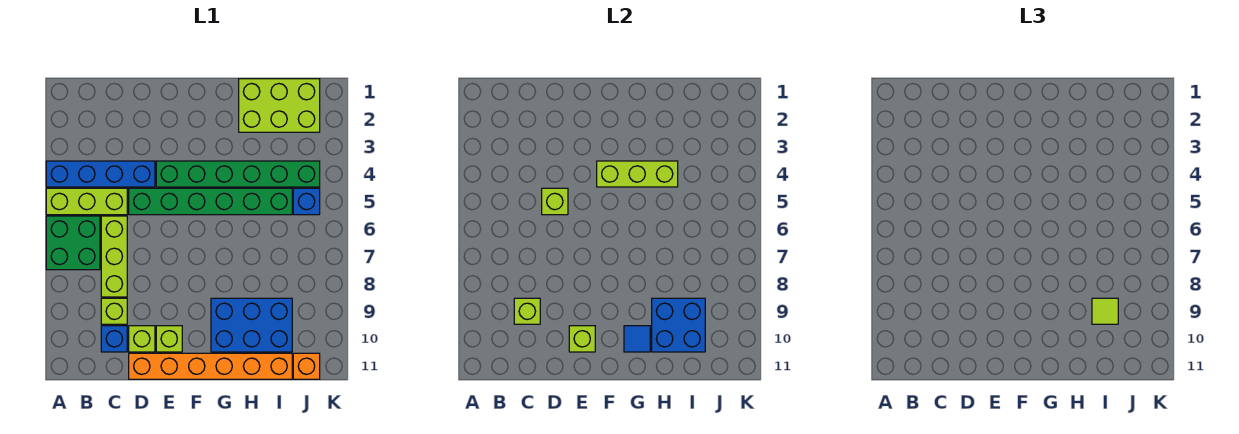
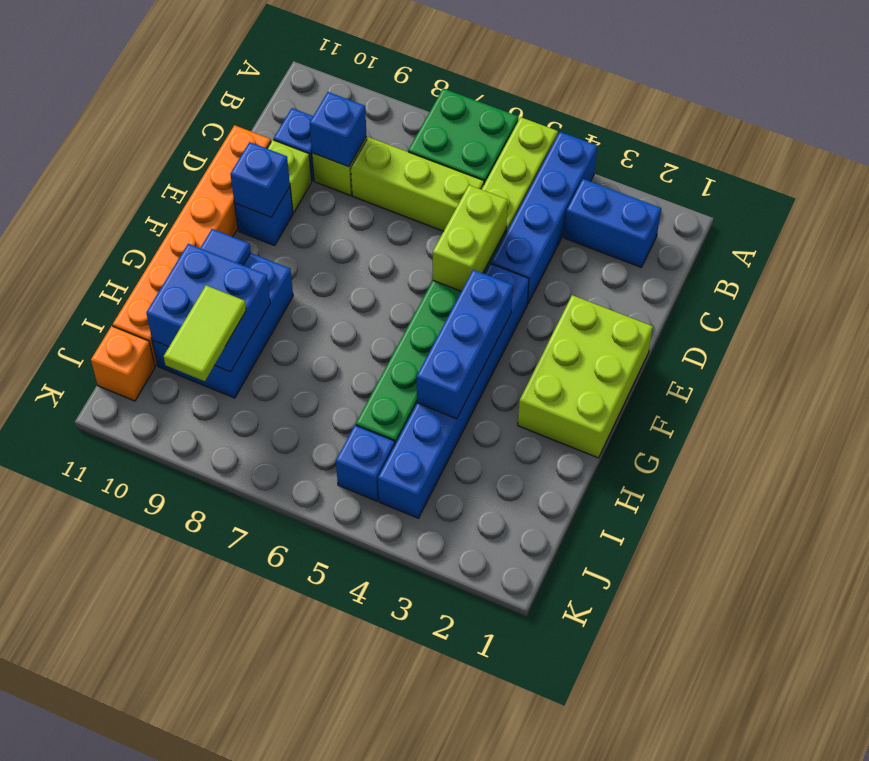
none -> blue brick B2:B3 level 1
lime brick C9 level 2 -> blue brick C9 level 2
lime brick D5 level 2 -> lime brick D5:E5 level 2
green brick E4:J4 level 1 -> blue brick E4:J4 level 1
lime brick E10 level 1 -> blue brick E10 level 1
lime brick E10 level 2 -> blue brick E10 level 2
lime brick F4:H4 level 2 -> blue brick F4:H4 level 2
lime brick H1:J2 level 1 -> lime brick E1:G2 level 1
lime tile I9 level 3 -> lime tile I9:J9 level 3

